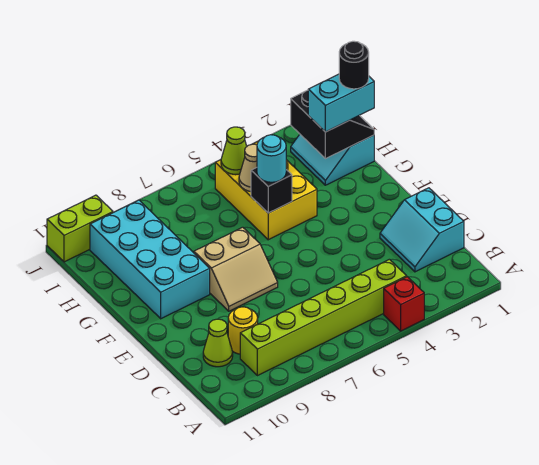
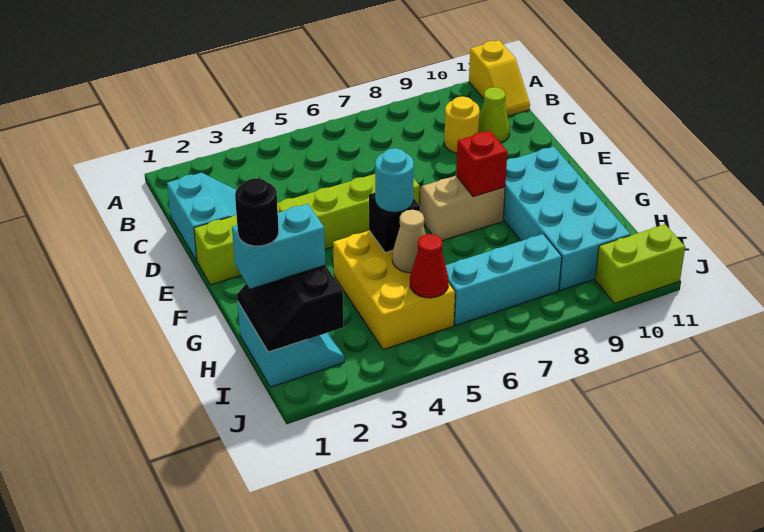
red brick A4 level 1 -> red brick F8 level 2
none -> yellow slope A11:B11 level 1 top A
lime brick B4:B9 level 1 -> lime brick E1:E6 level 1
lime cone I5 level 2 -> red cone I5 level 2
none -> cyan brick I6:I8 level 1

